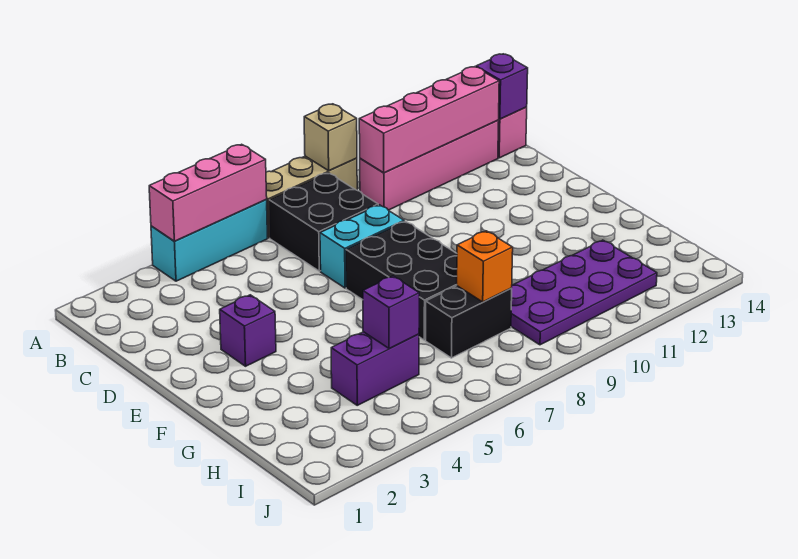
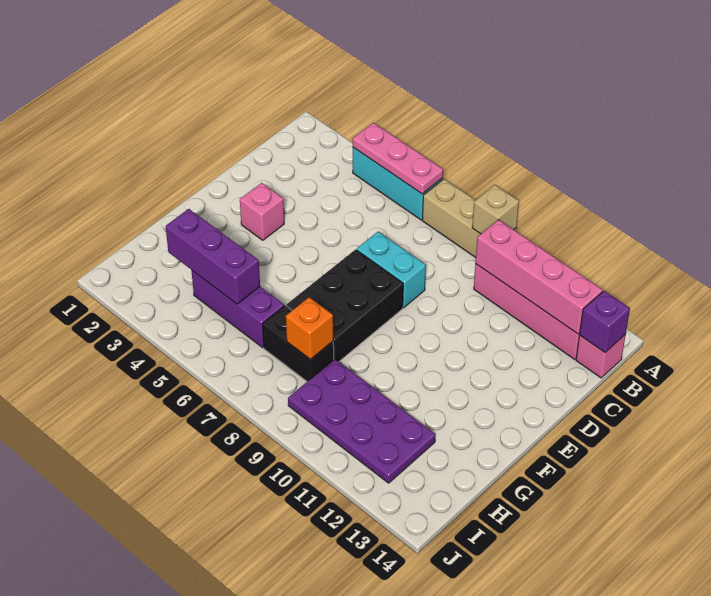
pink brick A4:A6 level 2 -> pink plate A4:A6 level 2
black brick B7:C8 level 1 -> none
purple brick E3 level 1 -> pink brick E3 level 1
purple brick H4:H5 level 1 -> purple brick H4:H6 level 1
purple brick H5 level 2 -> purple brick H3:H5 level 2

